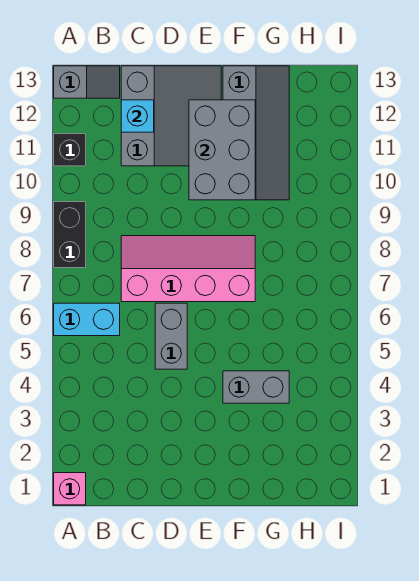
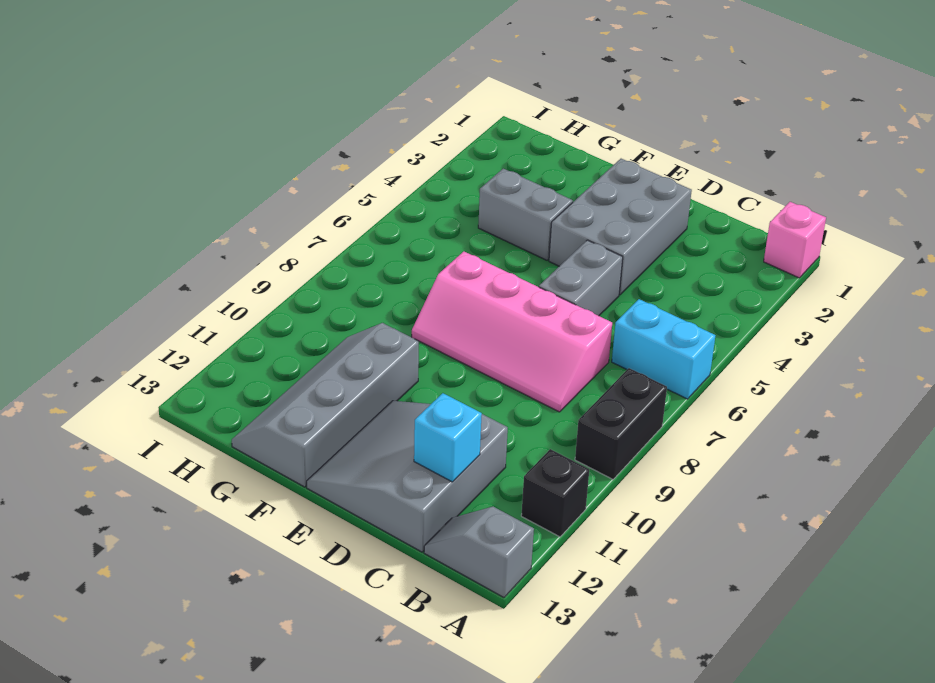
grey brick E10:F12 level 2 -> grey brick D2:E4 level 1

